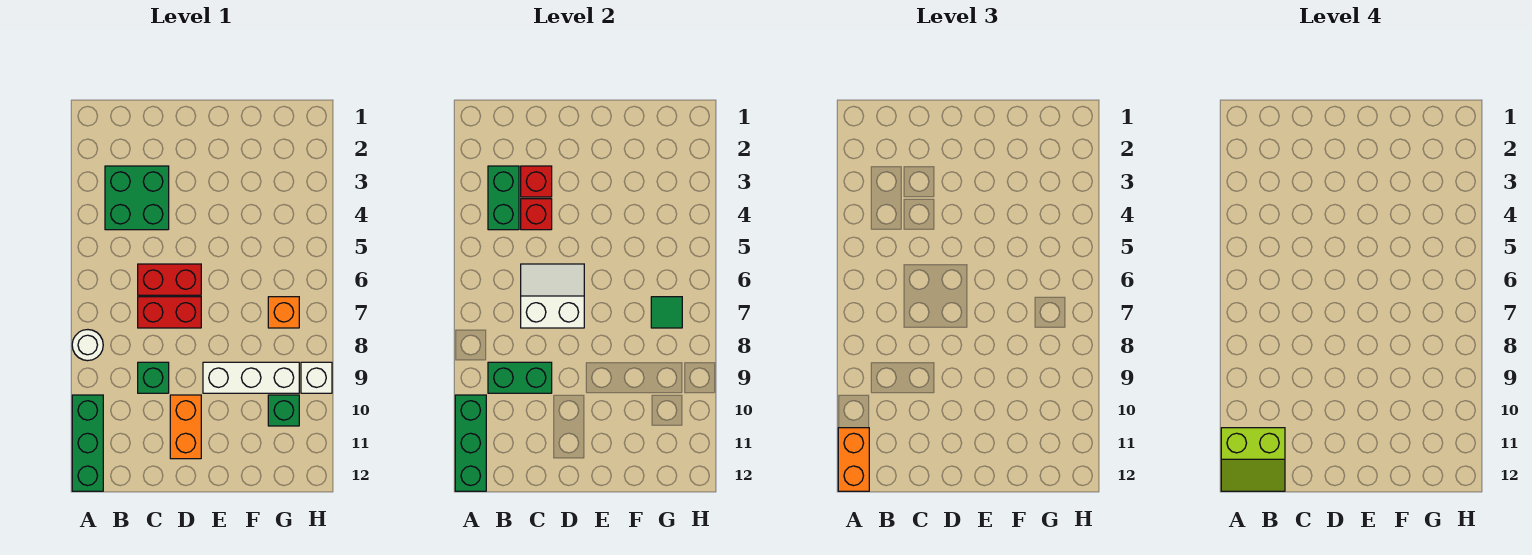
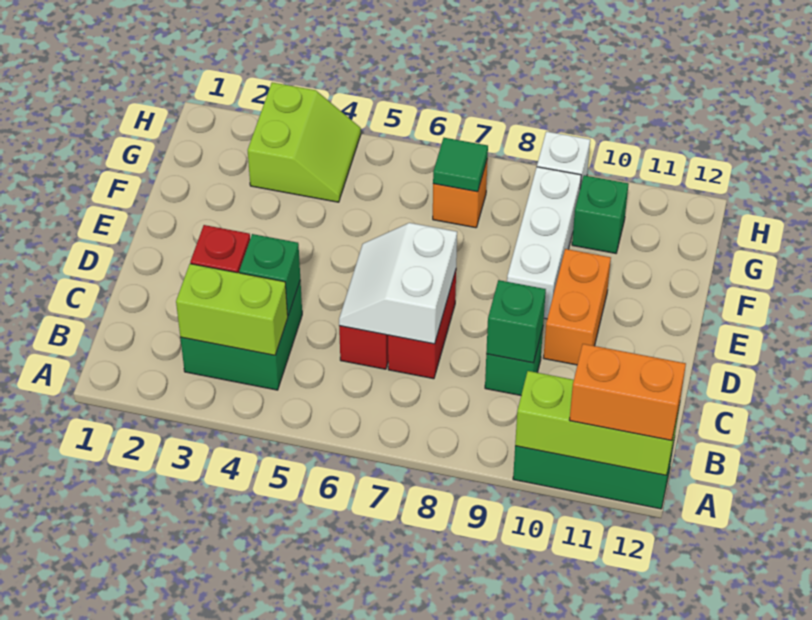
white round brick A8 level 1 -> none
green brick A10:A12 level 2 -> lime brick A10:A12 level 2
lime slope A11:B12 level 4 top 11 -> lime slope G3:H4 level 1 top 3
green brick B3:B4 level 2 -> lime brick B3:B4 level 2
green brick B9:C9 level 2 -> green brick C9 level 2
red brick C4 level 2 -> green brick C4 level 2
orange brick D10:D11 level 1 -> orange brick D10:E10 level 1

